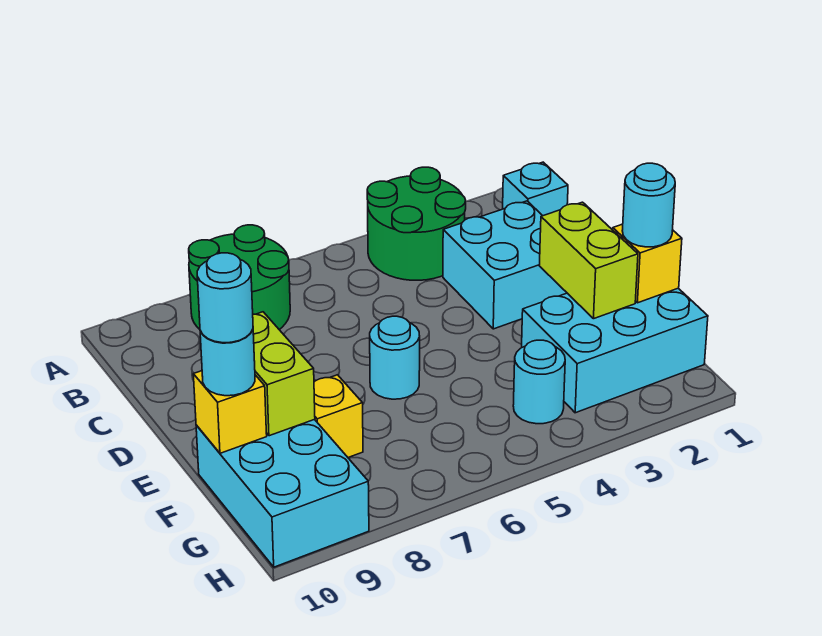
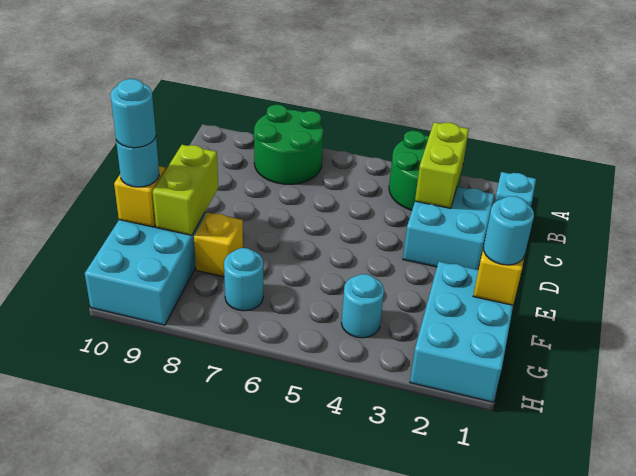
lime brick E2:F2 level 2 -> lime brick B3:C3 level 2
cyan round brick E6 level 1 -> cyan round brick G7 level 1
cyan brick F1:G3 level 1 -> cyan brick F1:H2 level 1

